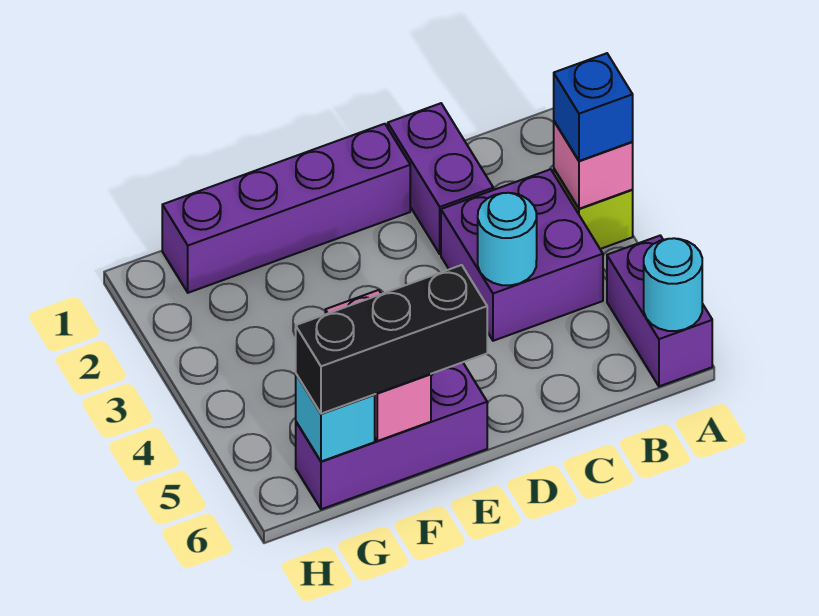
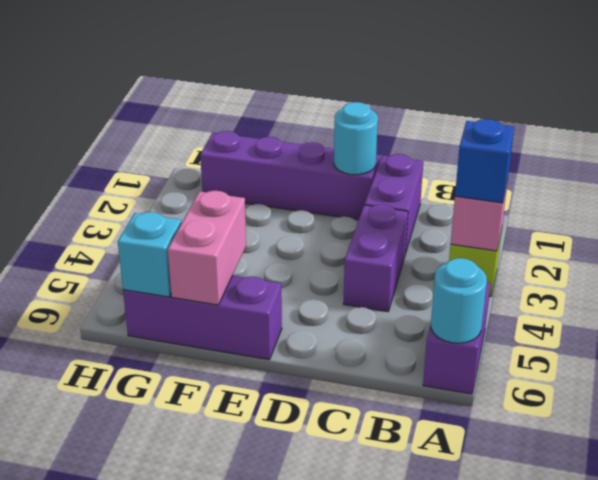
purple brick B3:C4 level 1 -> purple brick C3:C4 level 1
cyan round brick C4 level 2 -> cyan round brick D1 level 2
black brick E6:G6 level 3 -> none

